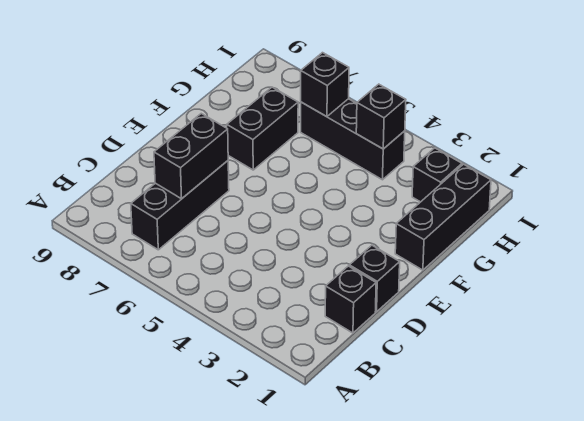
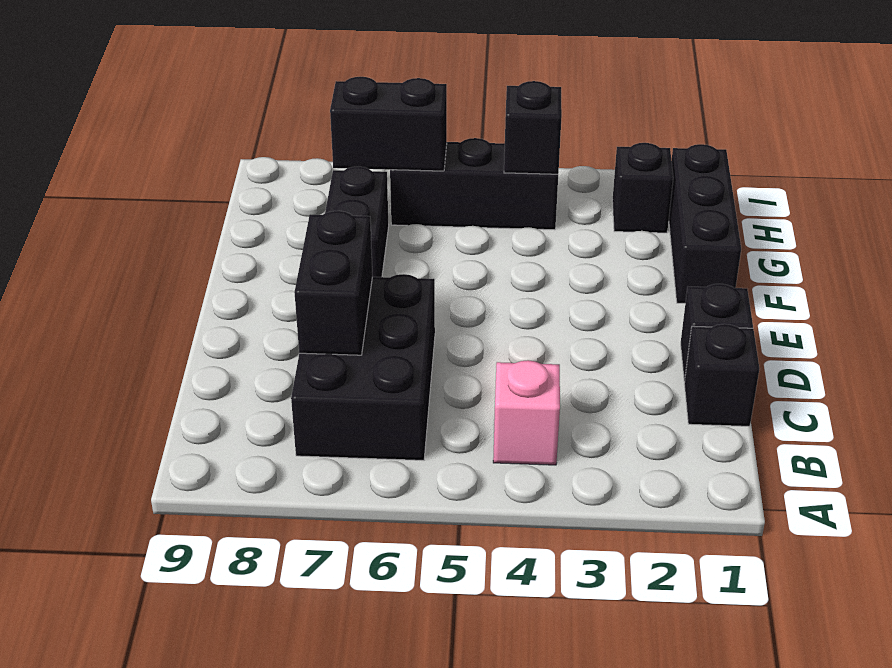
none -> pink brick B4 level 1
black brick B7:D7 level 1 -> black brick B6:D7 level 1
black brick H6 level 2 -> black brick H6:H7 level 2

